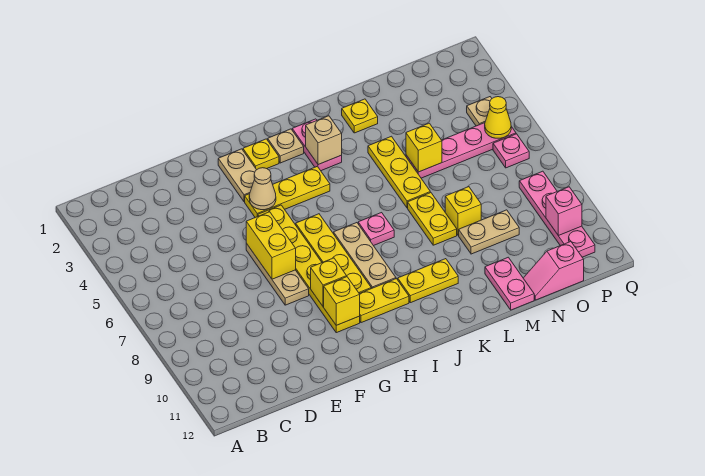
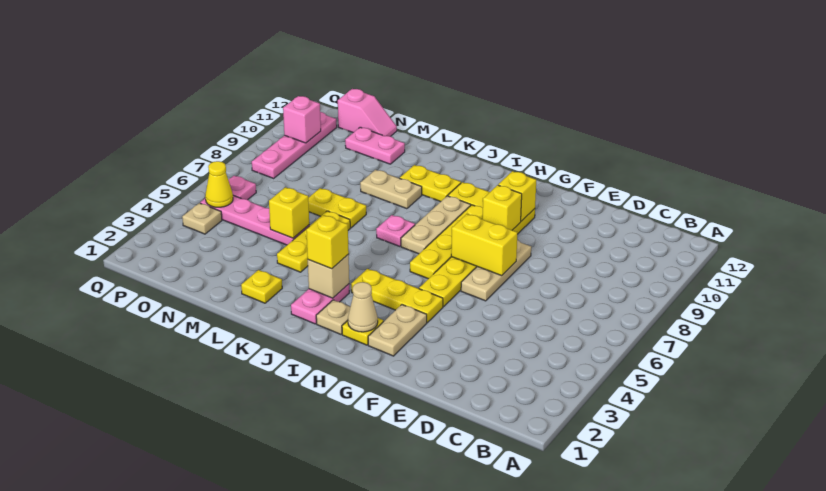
yellow brick F6:F7 level 2 -> yellow brick F7:G7 level 2
tan cone G4 level 2 -> tan cone H2 level 2
yellow plate L7:L8 level 1 -> yellow plate L7:M7 level 1
yellow brick M8 level 1 -> yellow brick J3 level 3
tan plate M9:N9 level 1 -> tan plate K9:L9 level 1
pink plate M11:M12 level 1 -> pink plate M11:N11 level 1

